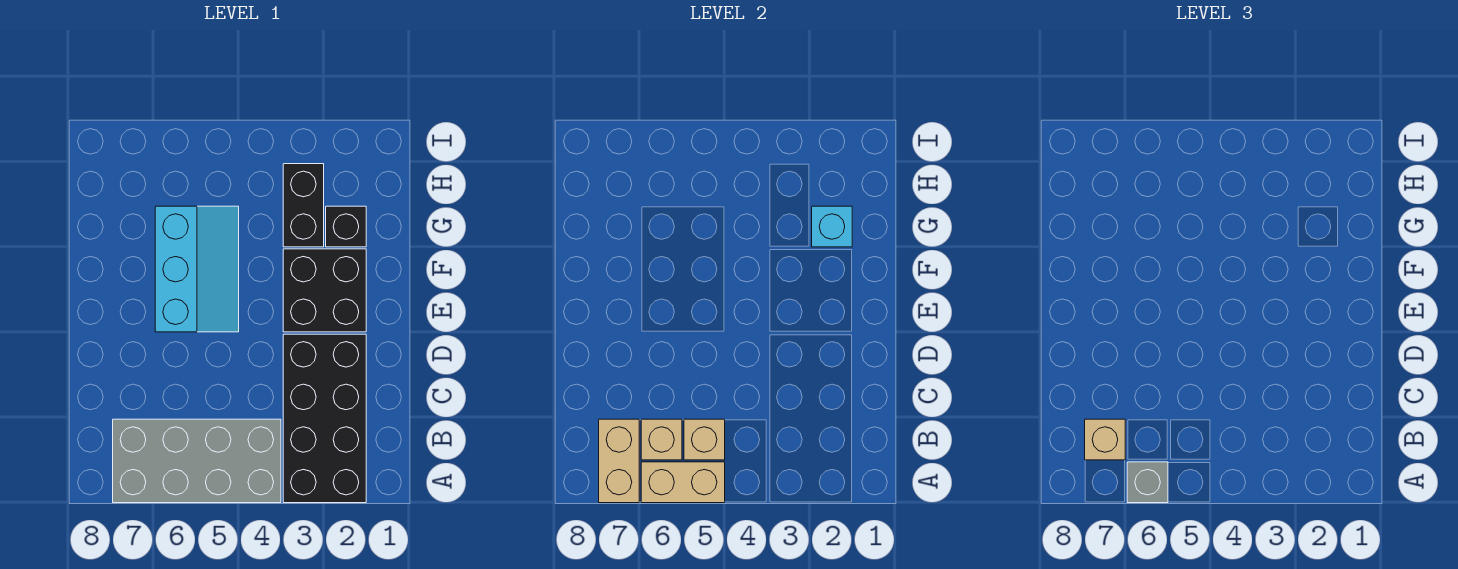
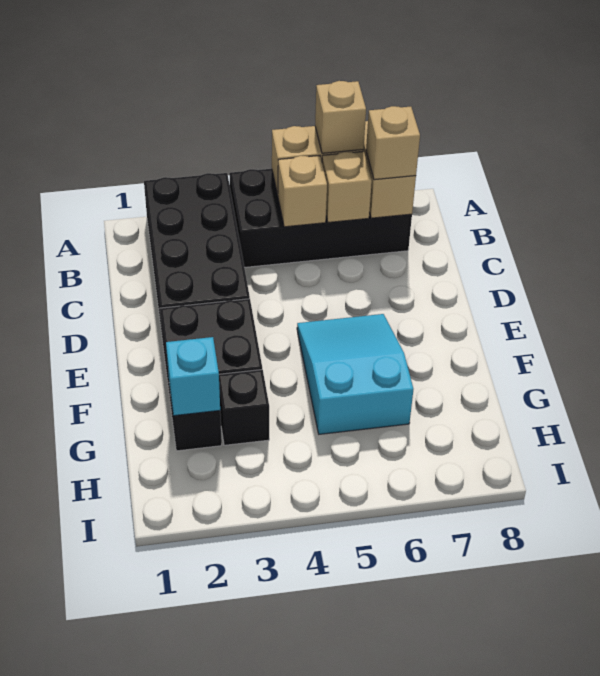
grey brick A4:B7 level 1 -> black brick A4:B7 level 1
grey brick A6 level 3 -> tan brick A6 level 3
cyan slope E5:G6 level 1 top 6 -> cyan slope E5:G6 level 1 top G
black brick G3:H3 level 1 -> black brick G3 level 1

